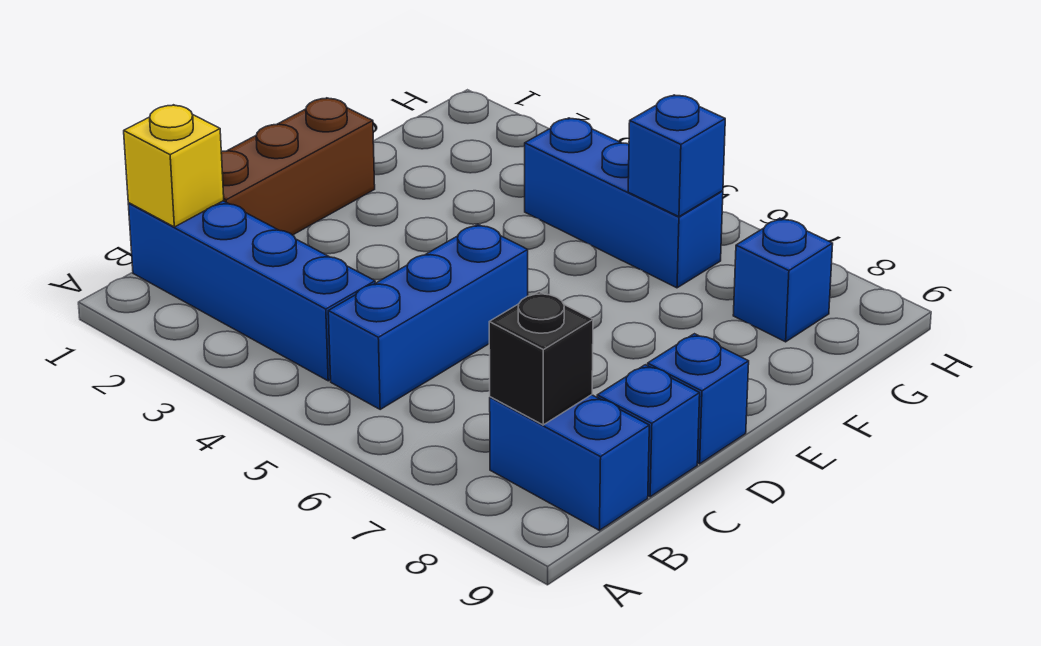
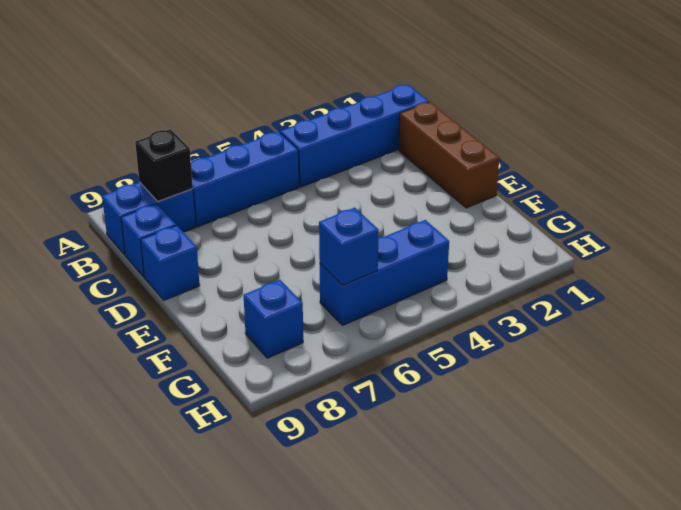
yellow brick B1 level 2 -> none
blue brick B5:D5 level 1 -> blue brick B5:B7 level 1

